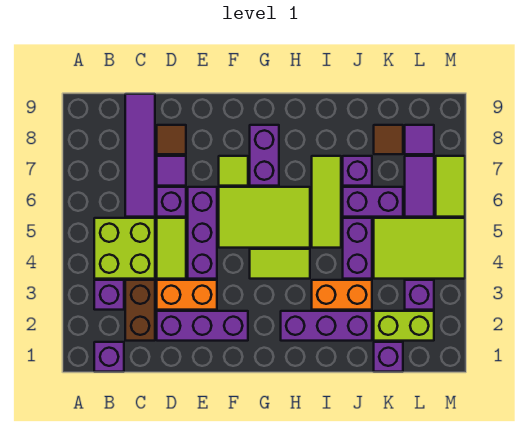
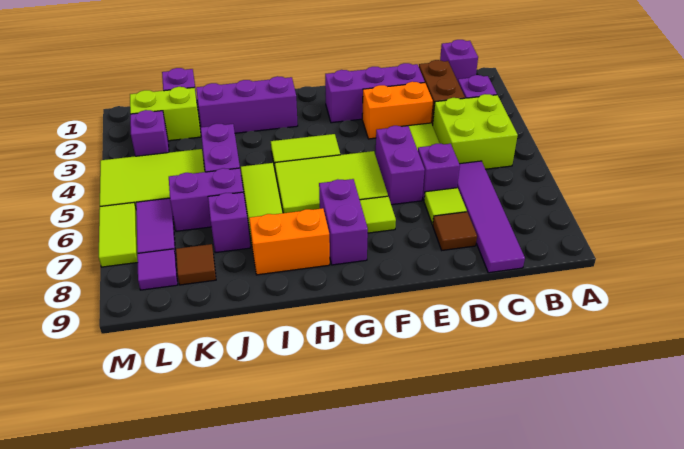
purple tile D7 level 1 -> lime tile D7 level 1
purple brick E4:E6 level 1 -> purple brick E5:E6 level 1
orange brick I3:J3 level 1 -> orange brick H8:I8 level 1

